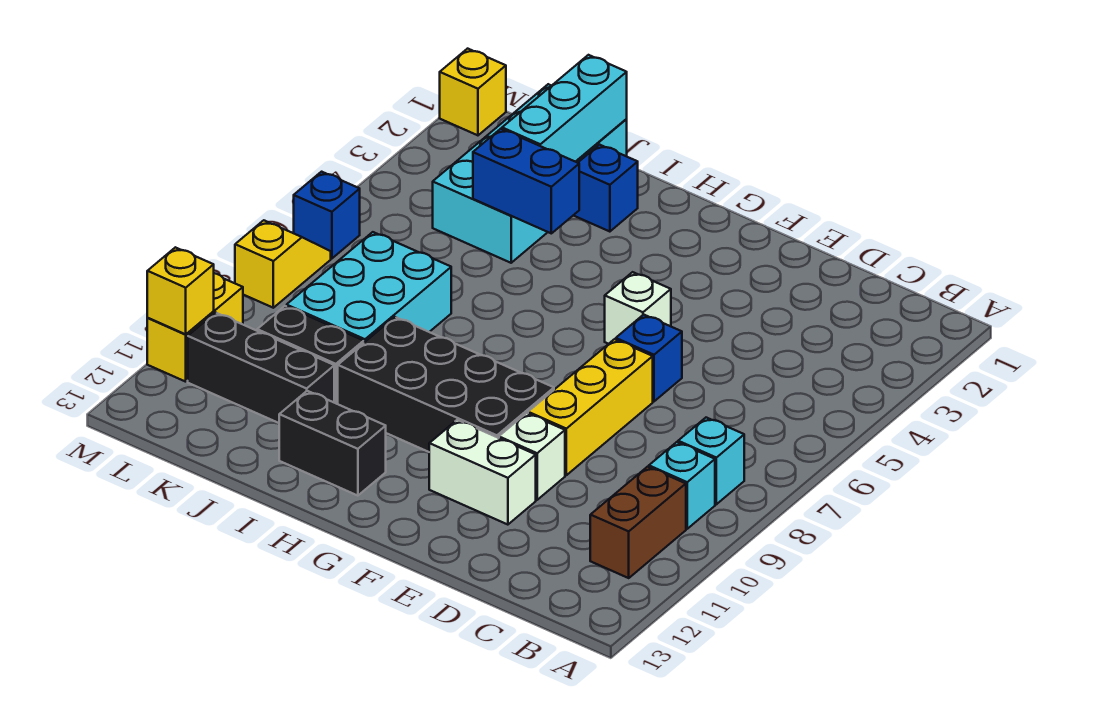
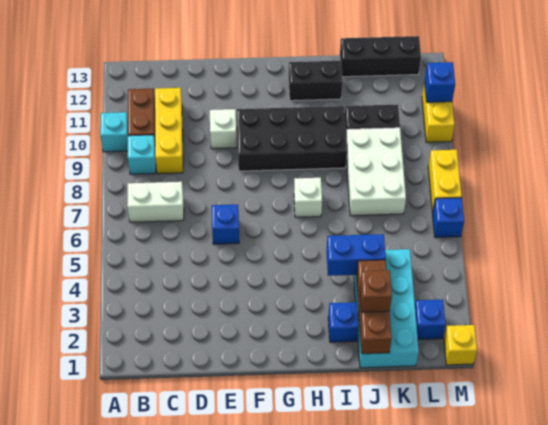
cyan brick B8 level 1 -> cyan brick A10 level 1
yellow brick E7:E9 level 1 -> yellow brick C9:C11 level 1
white brick E11:F11 level 1 -> white brick B7:C7 level 1
white brick F5 level 1 -> white brick H7 level 1
cyan brick J1:J3 level 2 -> brown brick J1:J3 level 2
none -> brown brick J2 level 3
cyan brick J7:K9 level 1 -> white brick J7:K9 level 1
black brick J11:L11 level 1 -> black brick J13:L13 level 1
none -> blue brick L2 level 1
yellow slope M7:M8 level 1 top 8 -> yellow brick M7:M8 level 1
yellow brick M11 level 2 -> blue brick M11 level 2

